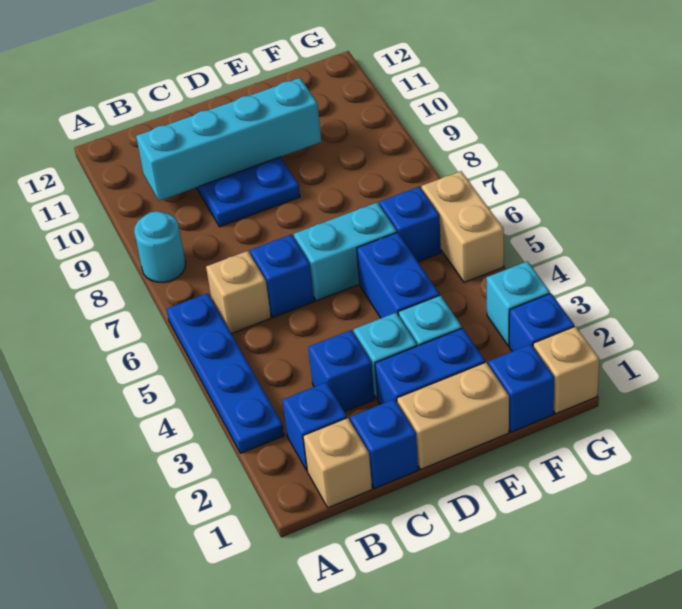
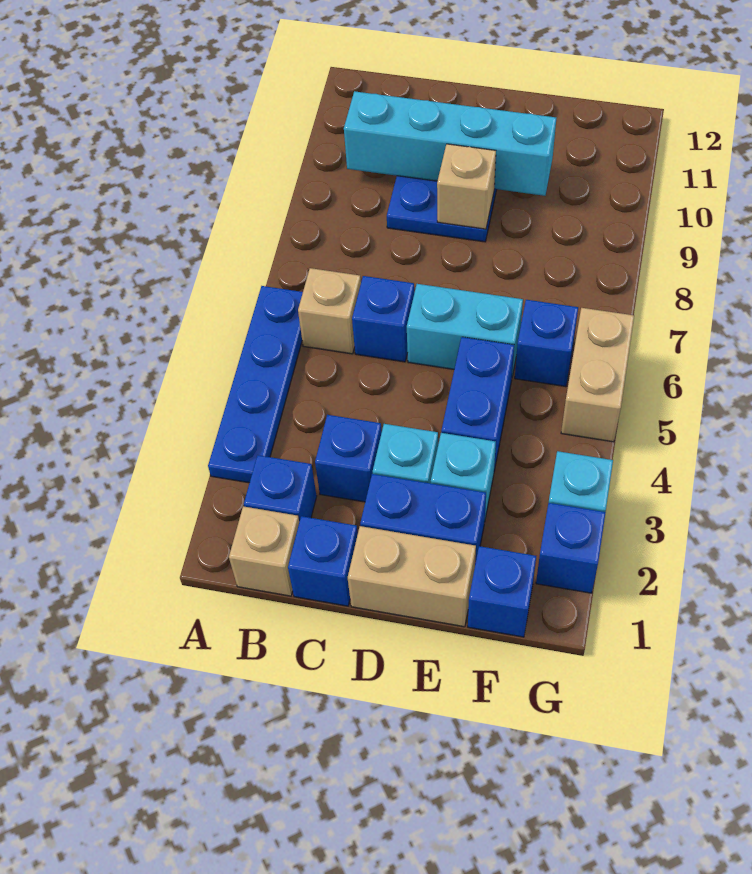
cyan round brick A8 level 1 -> none
tan brick G1 level 1 -> tan brick D9 level 2

